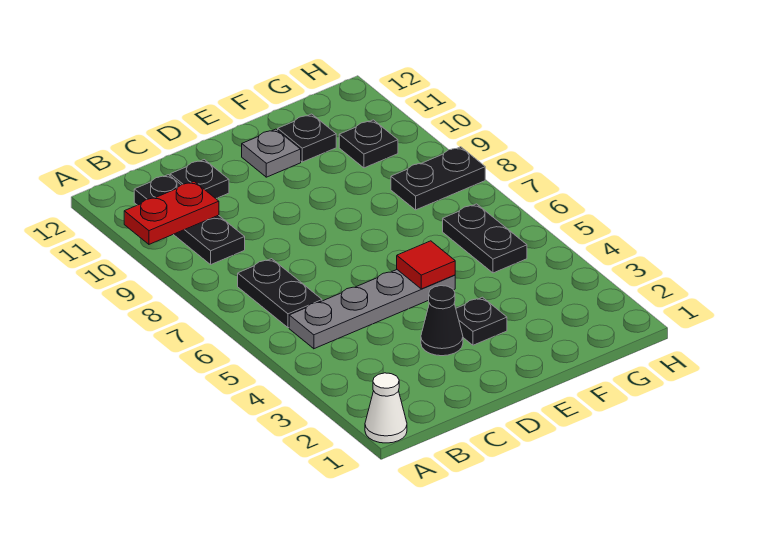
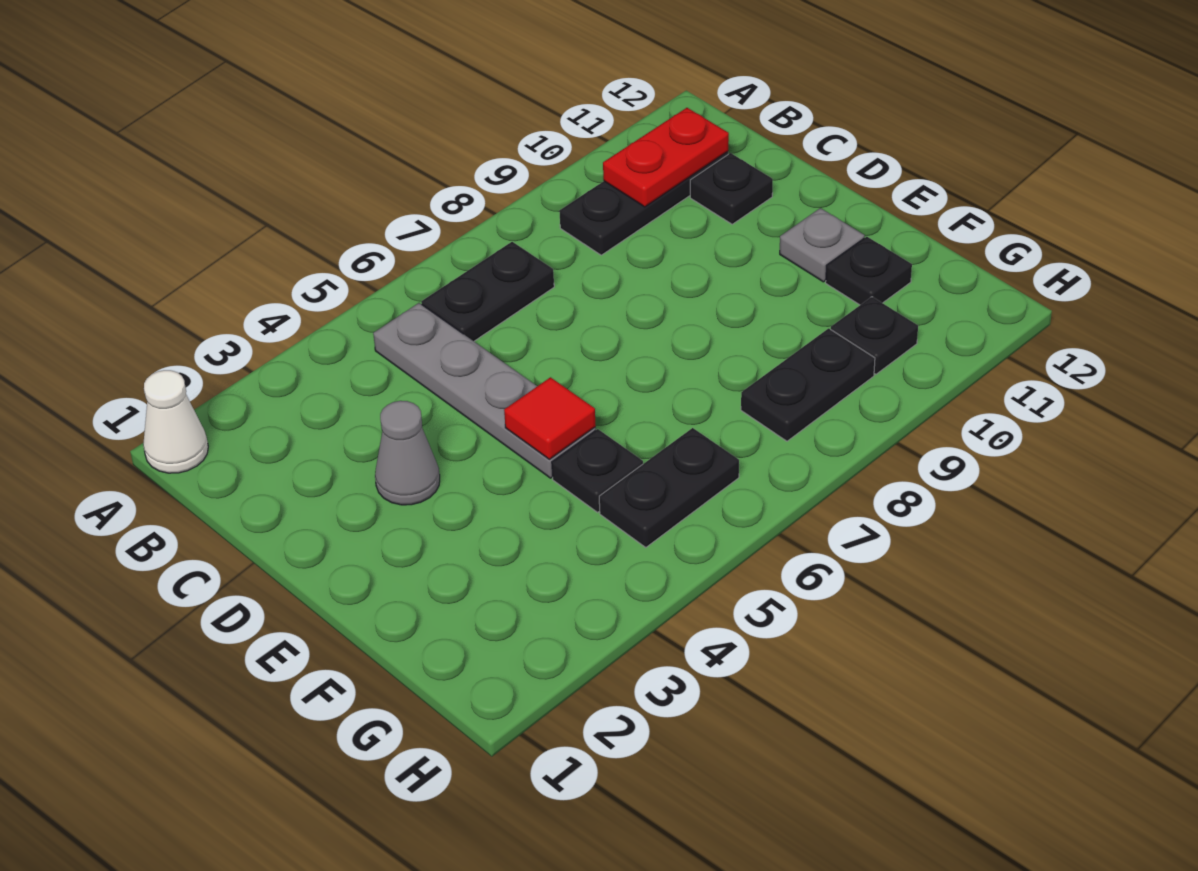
red plate A10:B10 level 2 -> red plate B10:B11 level 2
black cone D3 level 1 -> grey cone D3 level 1
black plate E3 level 1 -> black plate F5 level 1
black plate G8:H8 level 1 -> black plate G8:G9 level 1

